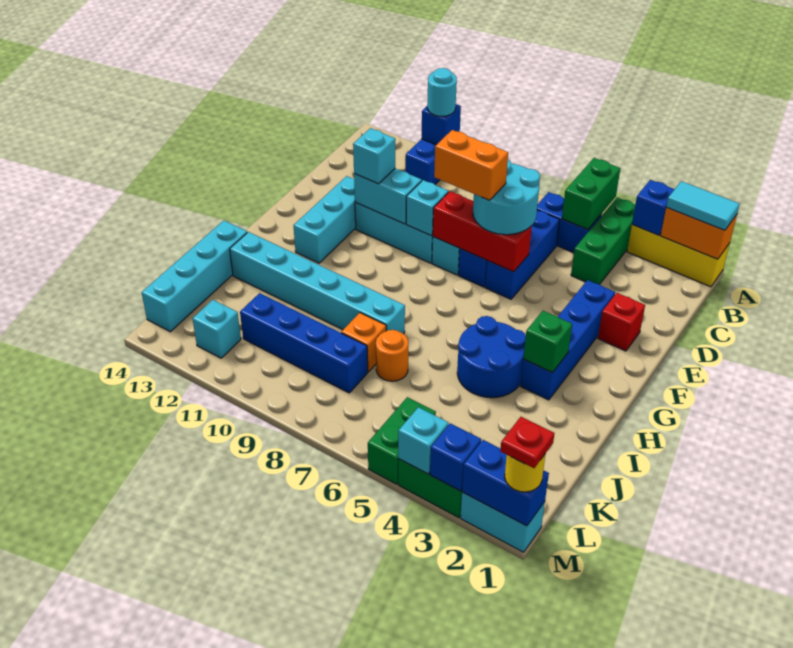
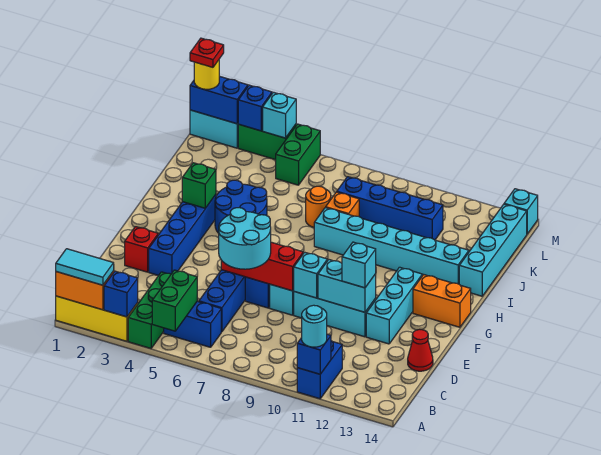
none -> red cone D14 level 1
orange brick E7:E8 level 4 -> orange brick G13:G14 level 1
cyan brick L12 level 1 -> cyan brick M14 level 1

